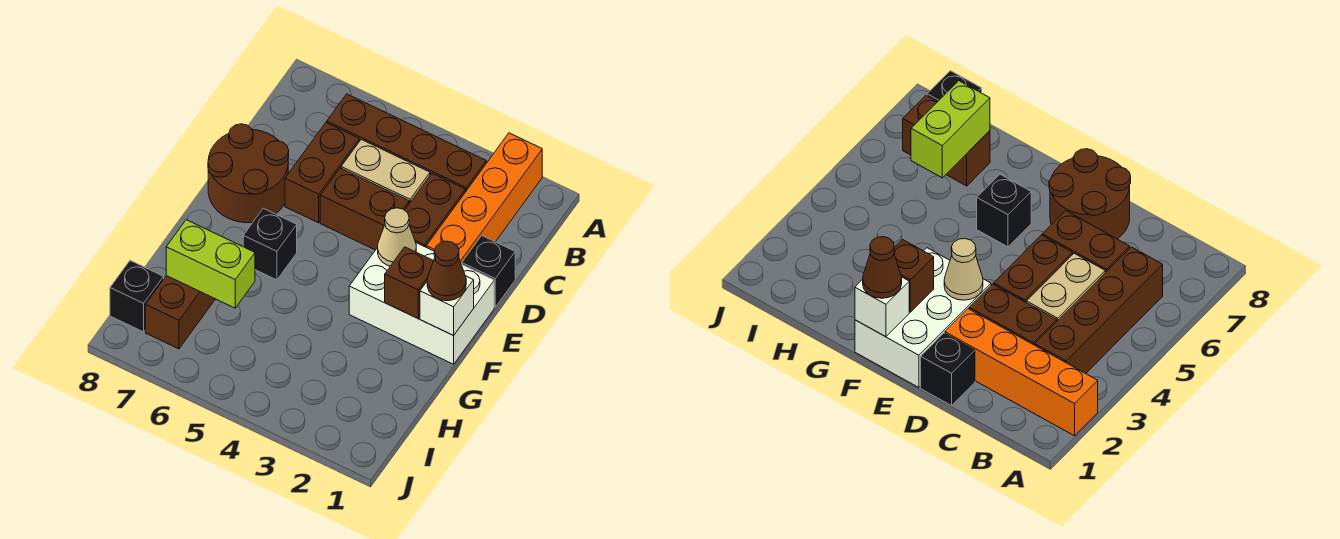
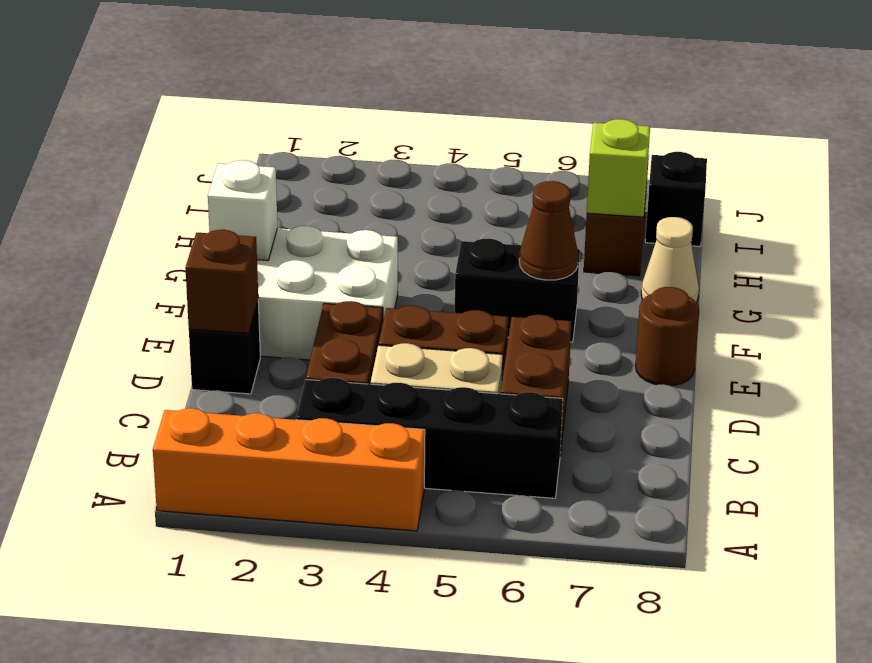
orange brick A2:D2 level 1 -> orange brick A1:A4 level 1
brown brick B3:B6 level 1 -> black brick B3:B6 level 1
brown round brick D7:E8 level 1 -> brown round brick E8 level 1
tan cone E3 level 2 -> tan cone G8 level 1
brown cone F1 level 3 -> brown cone F6 level 2
brown brick F2 level 2 -> brown brick D1 level 2
black brick F6 level 1 -> black brick F5:F6 level 1
lime brick H6:H7 level 2 -> lime brick H7 level 2

